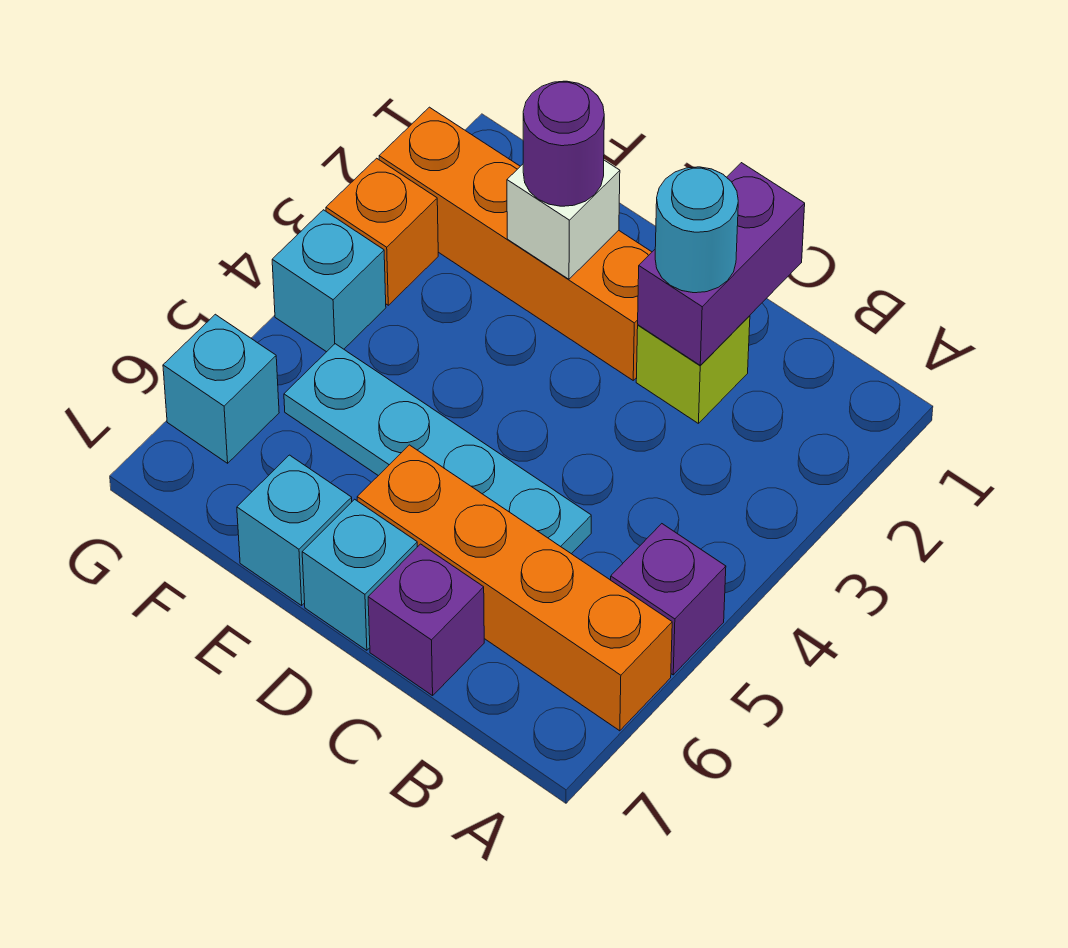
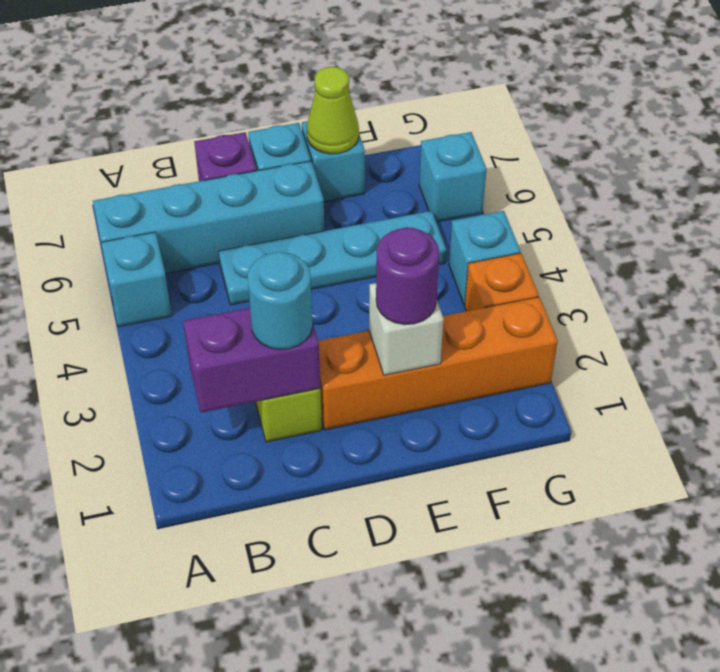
purple brick A5 level 1 -> cyan brick A5 level 1
orange brick A6:D6 level 1 -> cyan brick A6:D6 level 1
purple brick C1:C2 level 2 -> purple brick B2:C2 level 2
none -> lime cone E7 level 2

